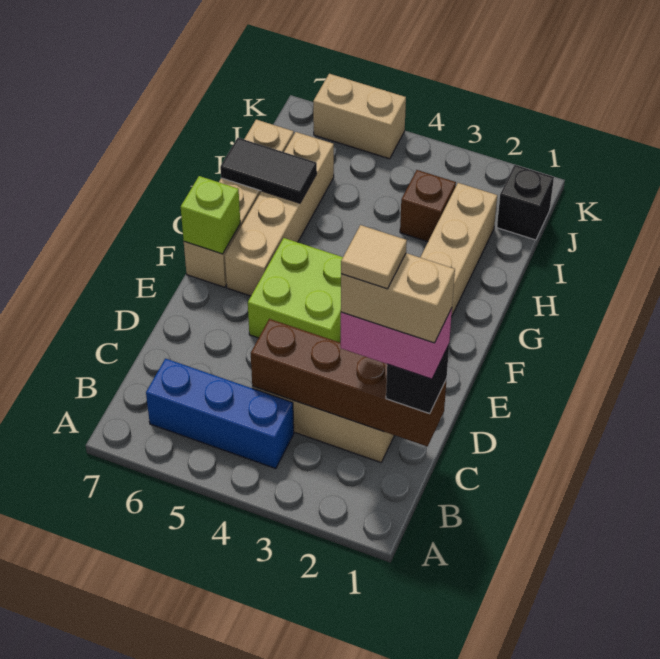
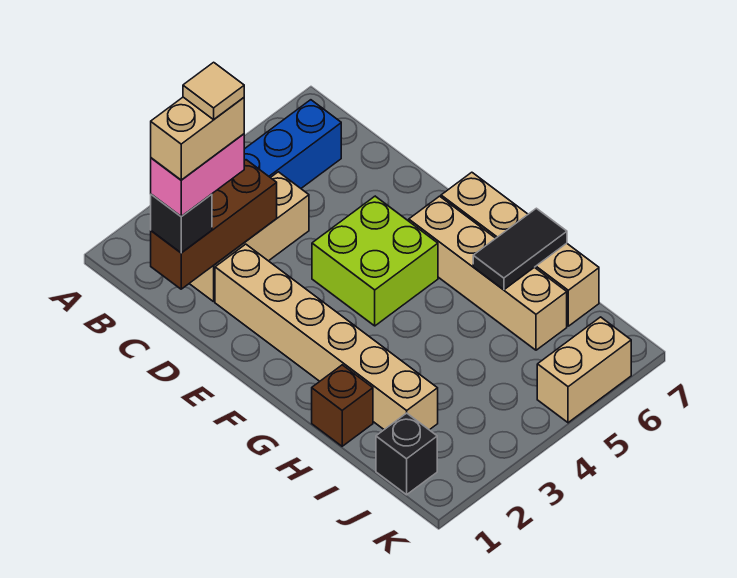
brown brick C1:C4 level 2 -> brown brick C1:C3 level 2
lime brick F7 level 2 -> none
brown brick I3 level 1 -> brown brick H1 level 1

